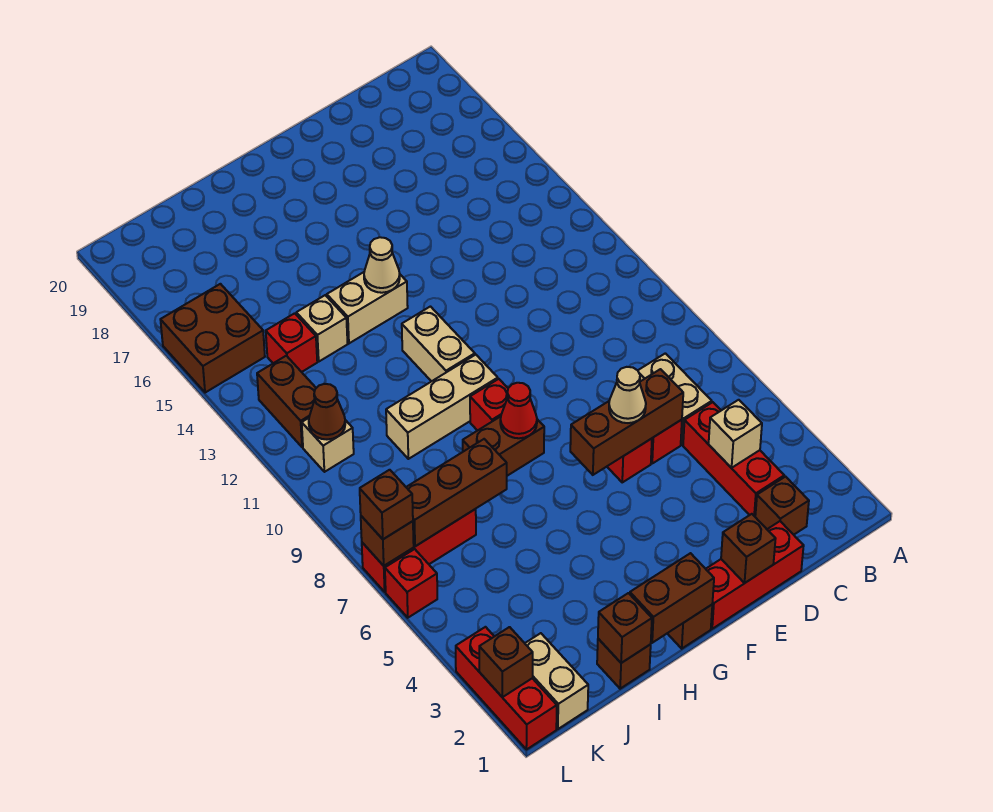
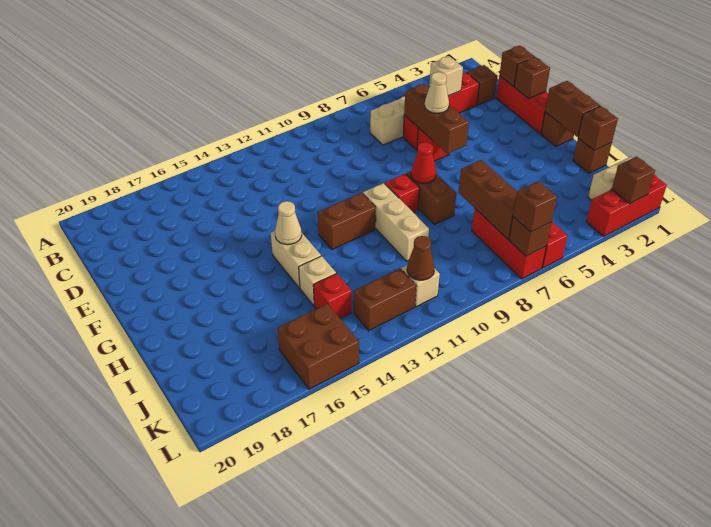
none -> brown brick D1 level 2
tan brick G11:G12 level 1 -> brown brick G11:G12 level 1

